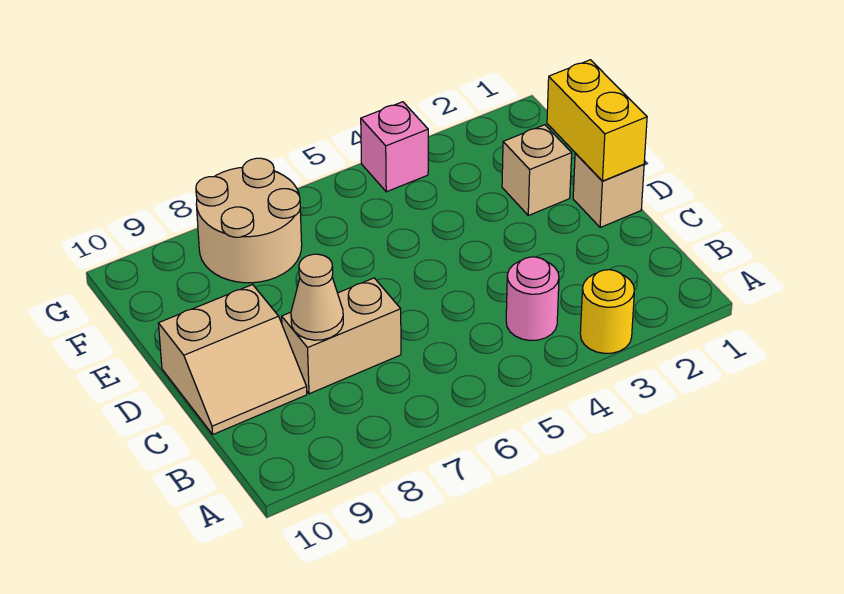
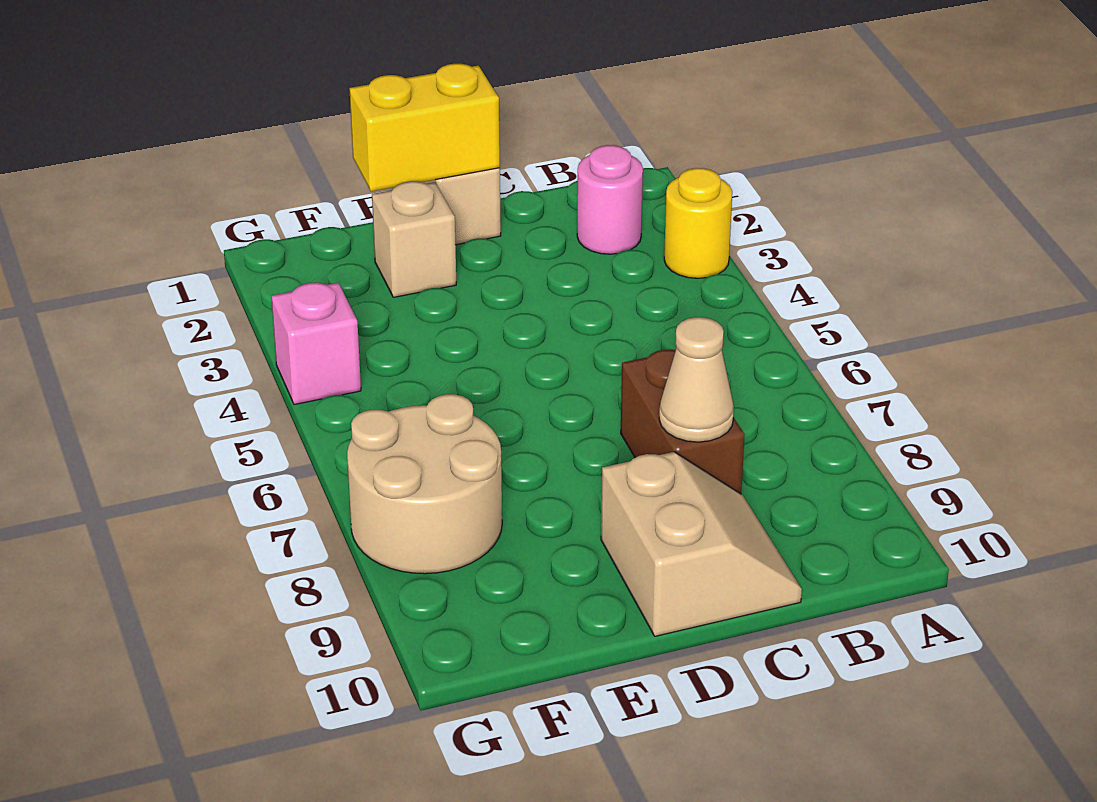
pink round brick B4 level 1 -> pink round brick B2 level 1
tan brick C7:C8 level 1 -> brown brick C7:C8 level 1

